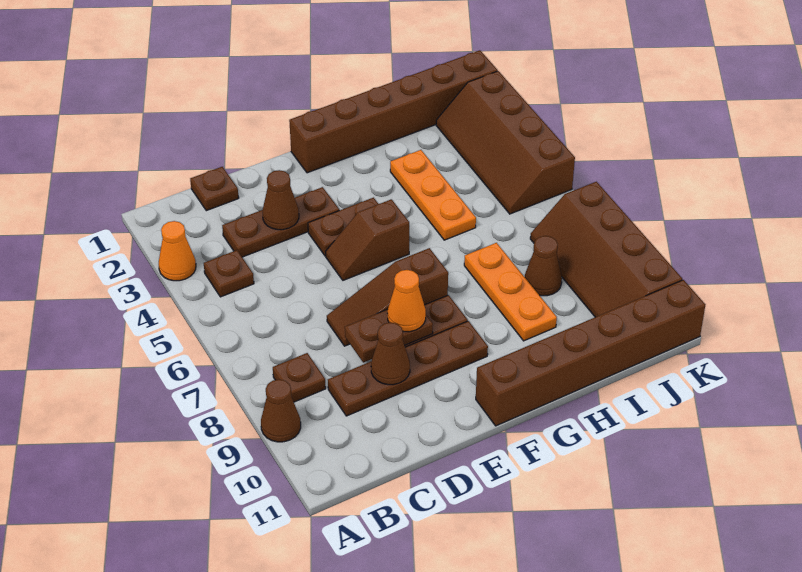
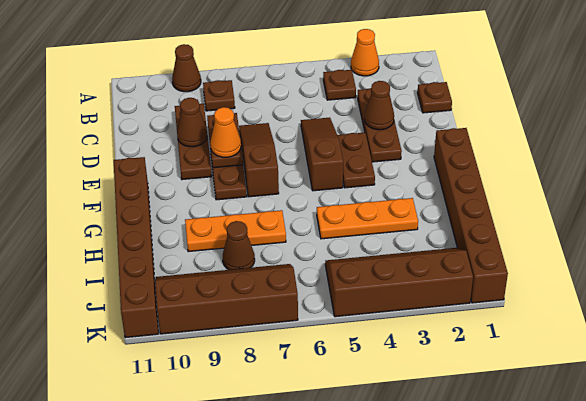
brown plate C9:F9 level 1 -> brown plate C9:E9 level 1
brown slope E5:F5 level 1 top F -> brown slope D5:F5 level 1 top F

